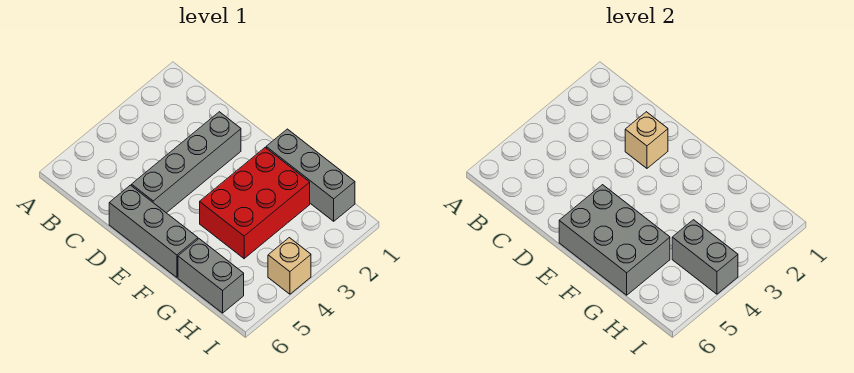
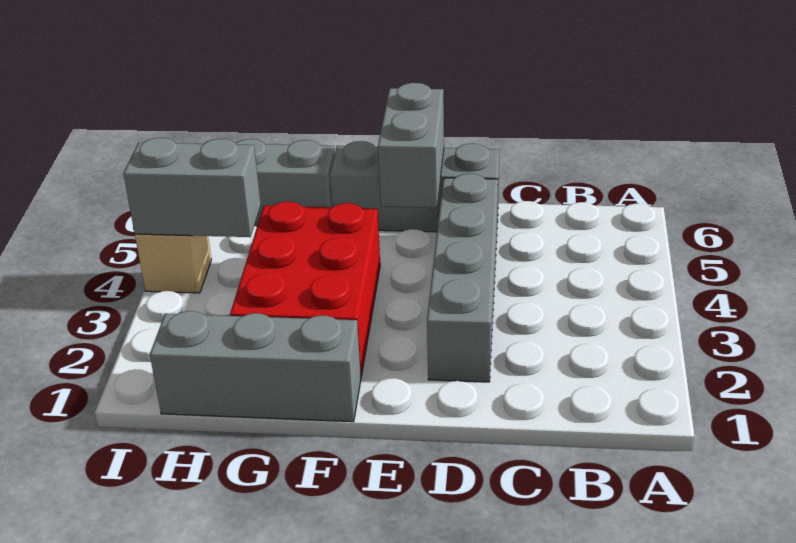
tan brick D2 level 2 -> none
grey brick E5:G6 level 2 -> grey brick E5:E6 level 2

